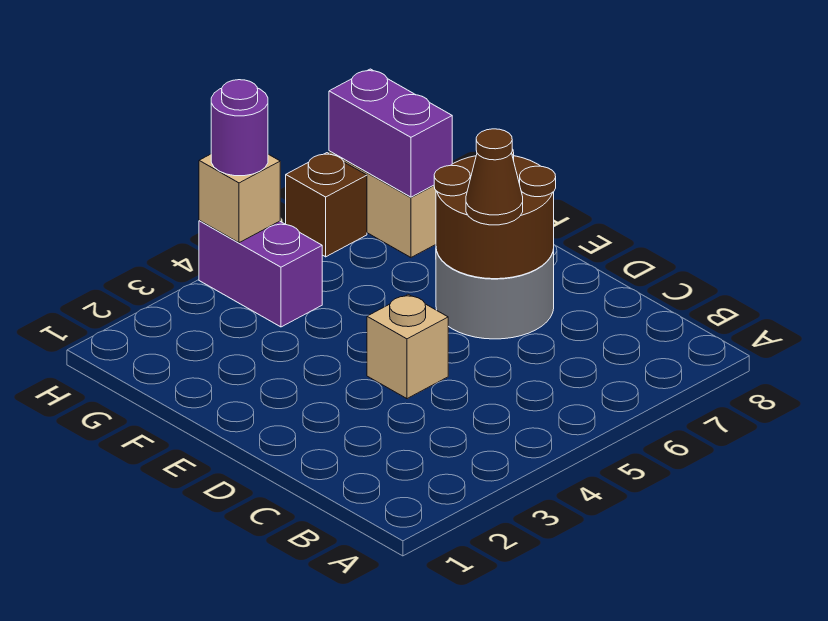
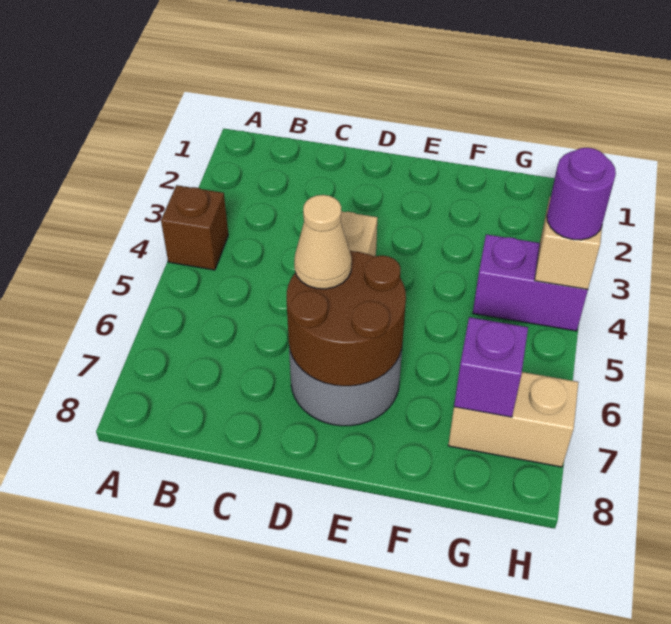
brown cone D6 level 3 -> tan cone D6 level 3
purple brick G7:H7 level 2 -> purple brick G7 level 2
brown brick H6 level 1 -> brown brick A4 level 1

